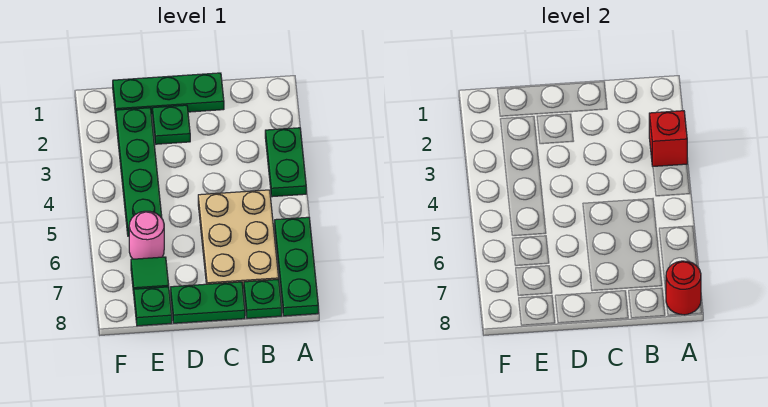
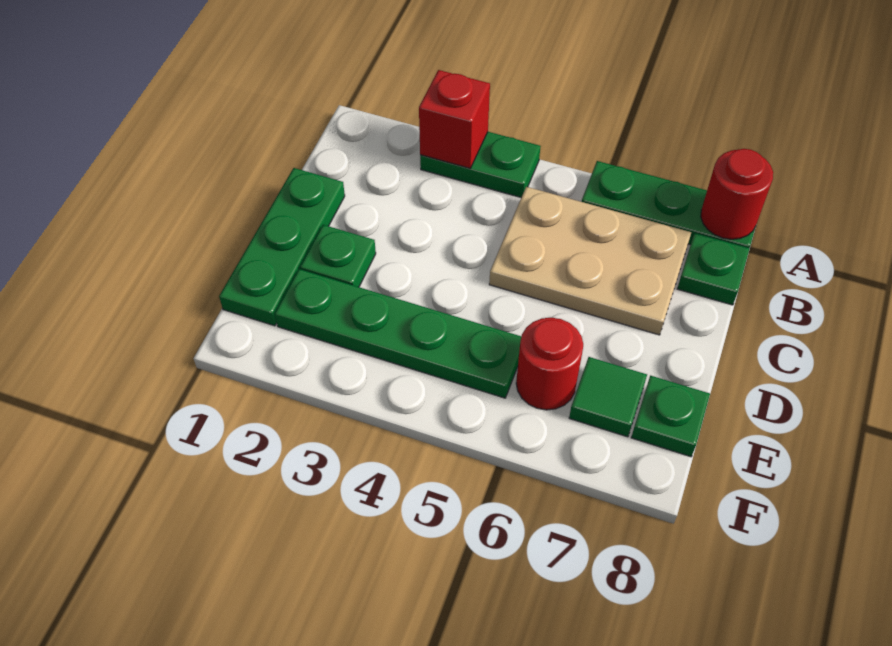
green plate C8:D8 level 1 -> none
pink round brick E6 level 1 -> red round brick E6 level 1

